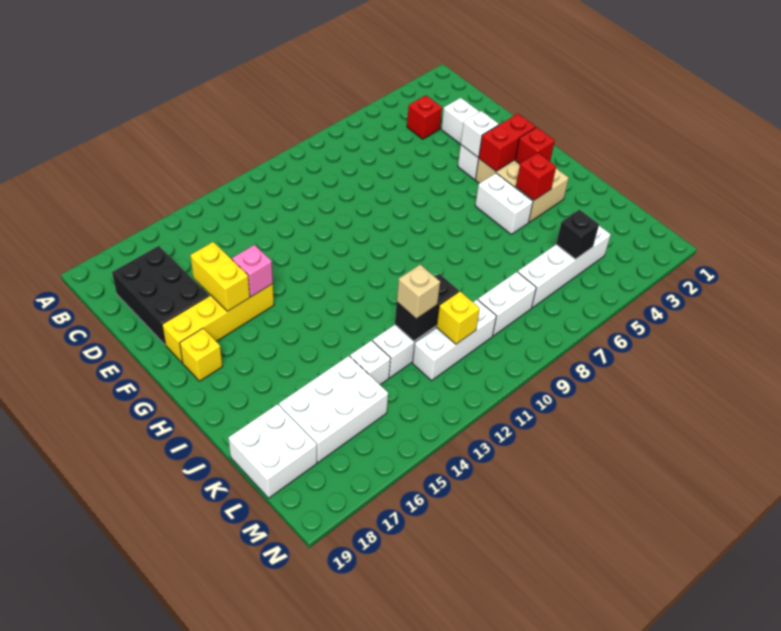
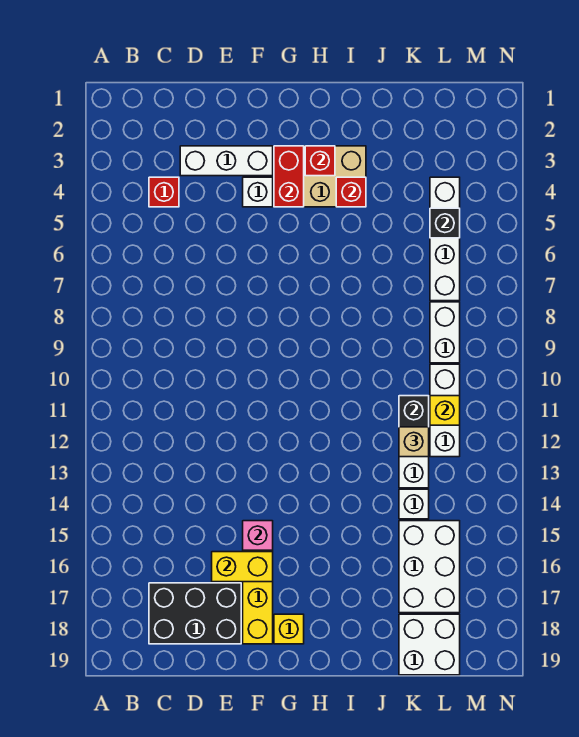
white brick F4 level 2 -> none
white brick H5:I5 level 1 -> none

